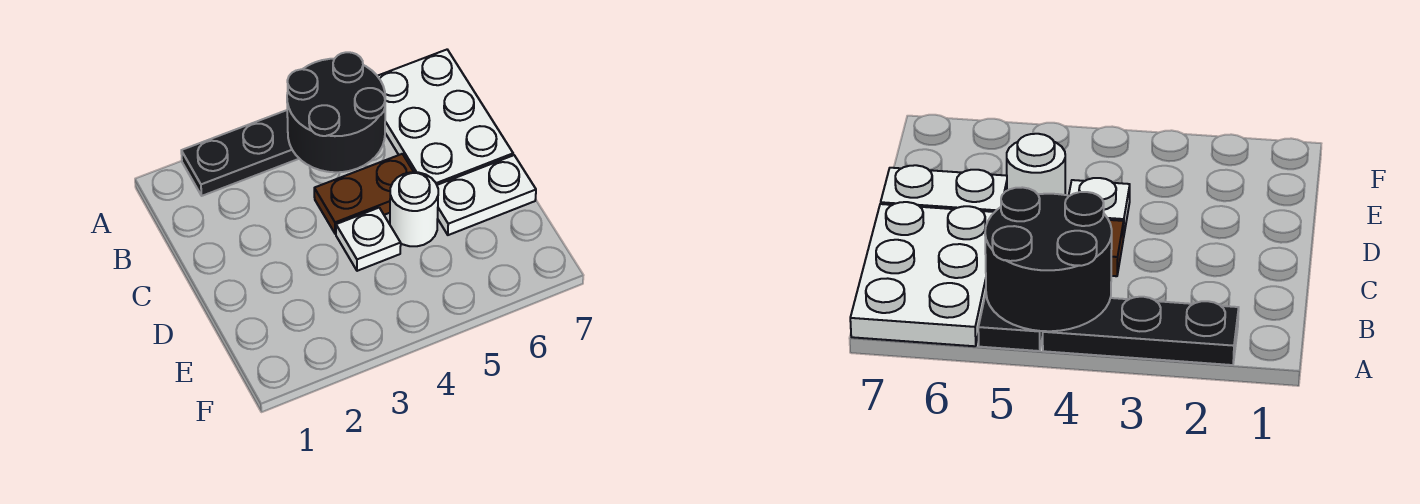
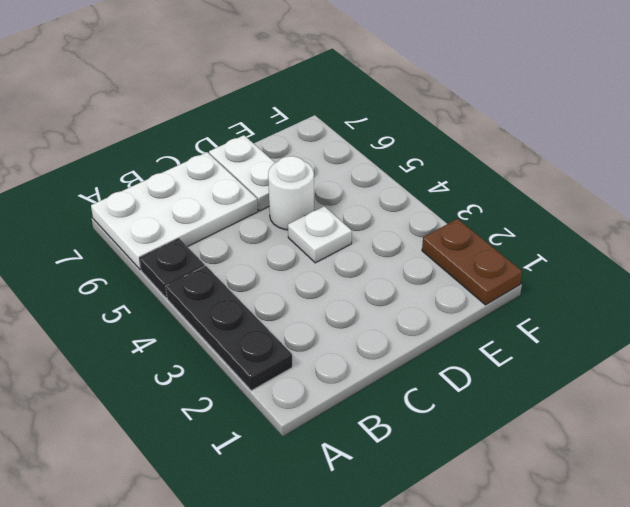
black round brick A4:B5 level 2 -> none
brown plate C4:C5 level 1 -> brown plate F1:F2 level 1

